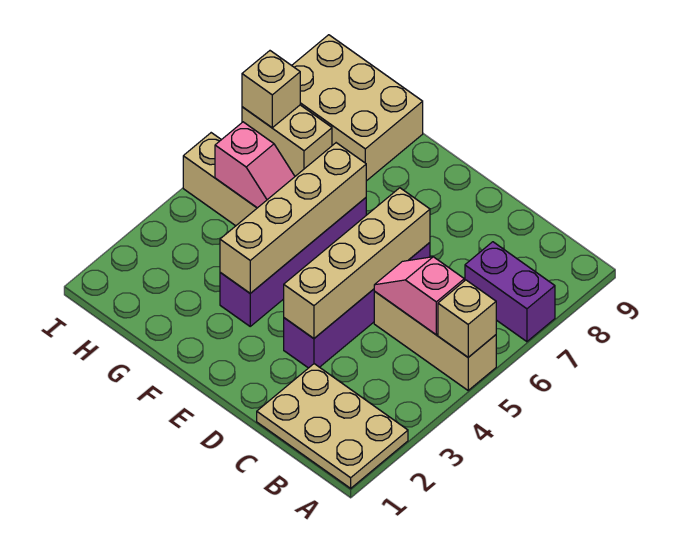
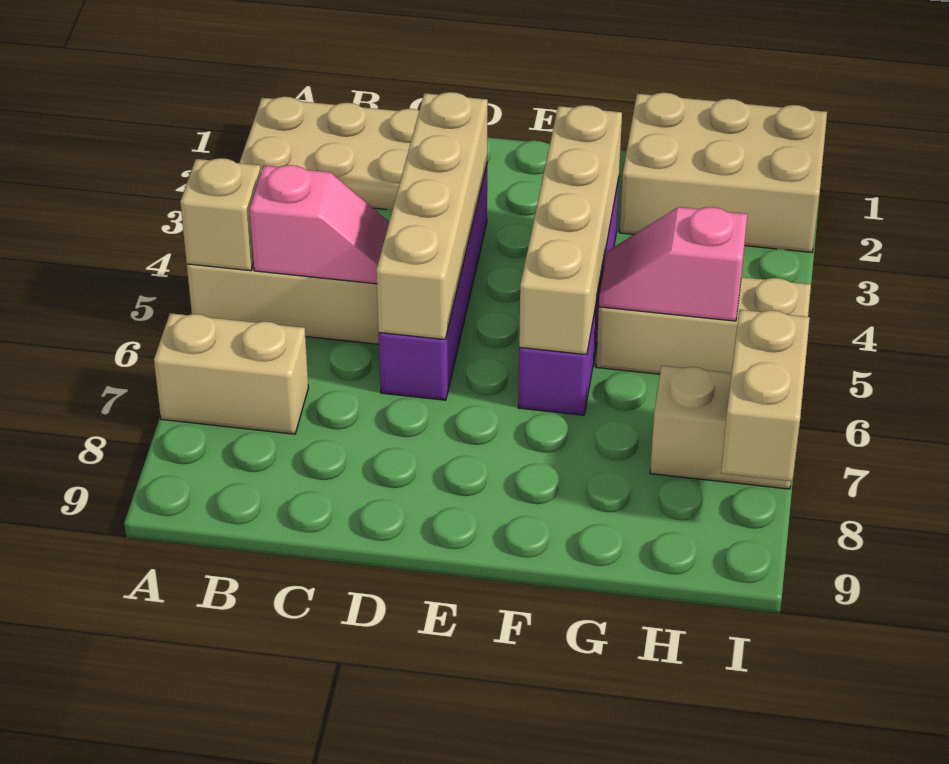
purple brick A7:B7 level 1 -> tan brick A7:B7 level 1
tan brick G8:I9 level 1 -> tan brick G1:I2 level 1
tan brick I7 level 2 -> tan brick I7:I8 level 2

